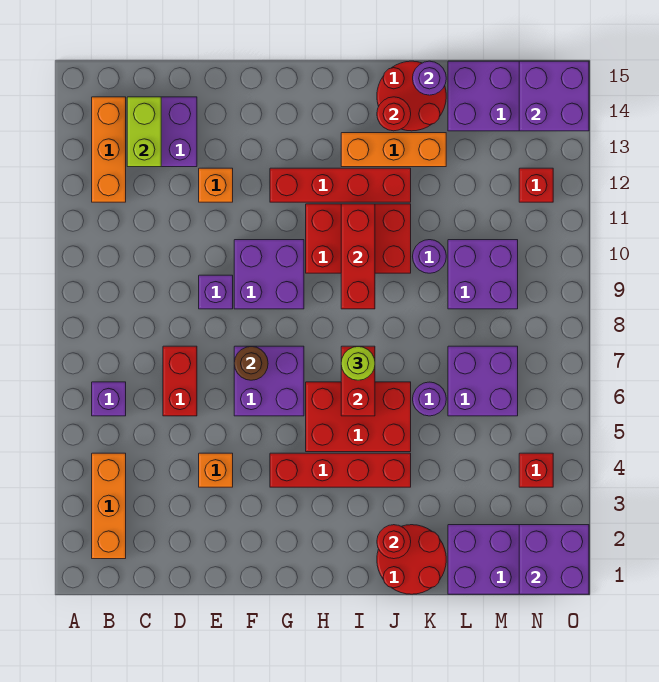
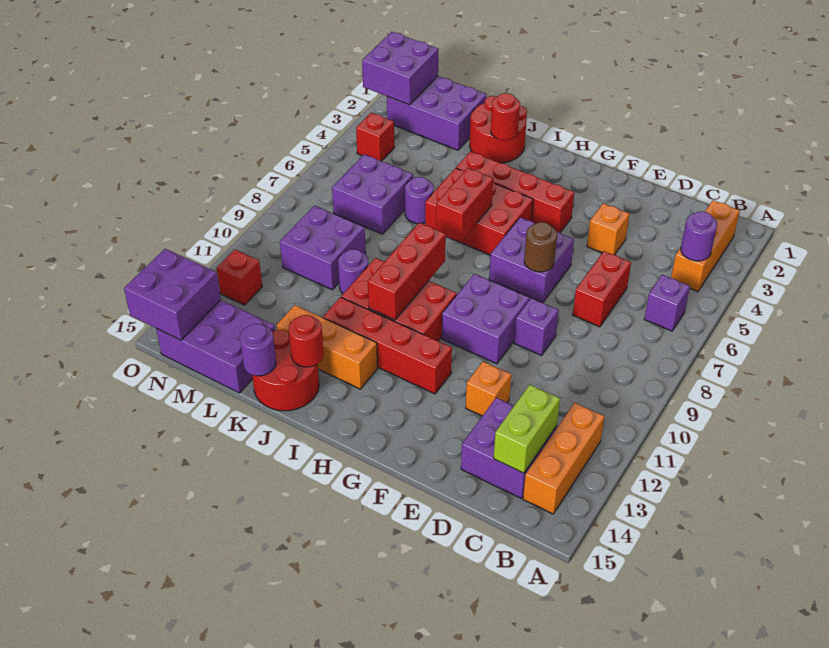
none -> purple round brick B4 level 2
lime round brick I7 level 3 -> none

